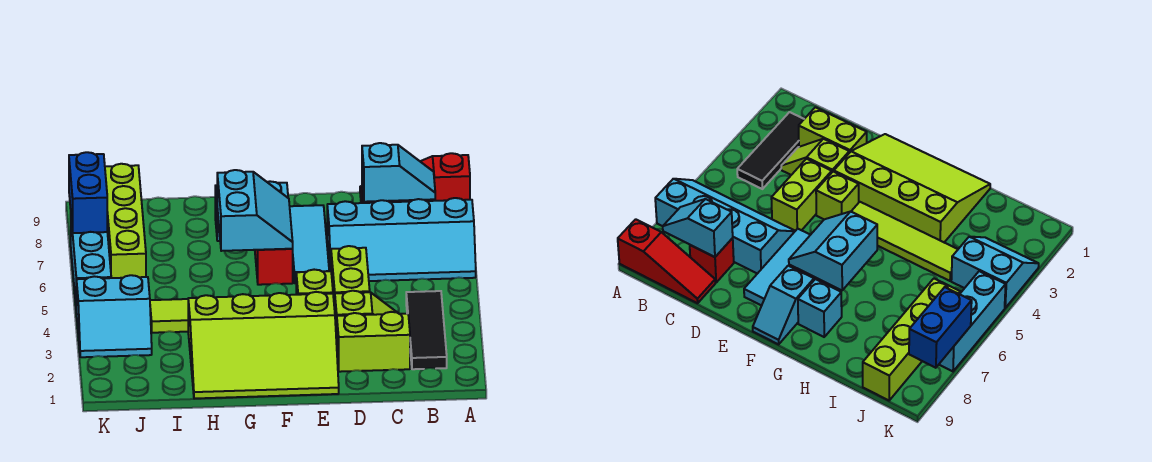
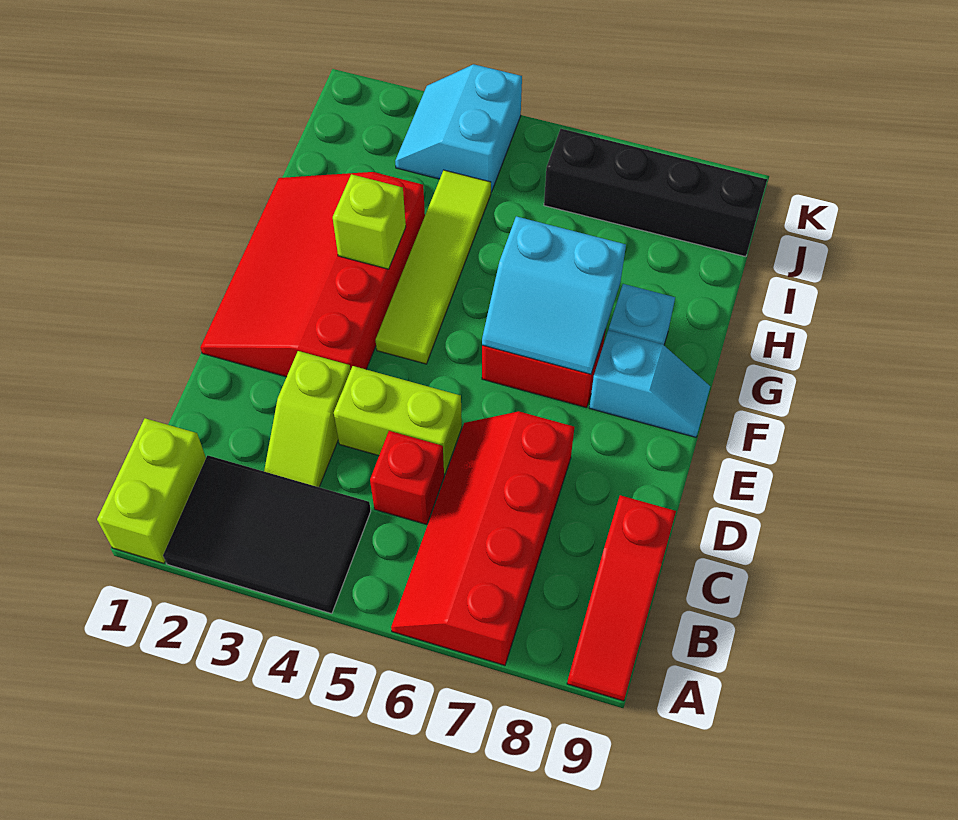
cyan slope A6:D7 level 1 top 7 -> red slope A6:D7 level 1 top 7
red slope A9:C9 level 1 top A -> red slope A9:C9 level 1 top C
black tile B2:B4 level 1 -> black tile A2:B4 level 1
cyan slope B8:C8 level 2 top C -> none
lime brick C2:D2 level 1 -> lime brick A1:B1 level 1
red brick C8 level 1 -> red brick C5 level 1
lime slope E1:H3 level 1 top 3 -> red slope E1:H3 level 1 top 3
lime brick E4 level 1 -> lime brick G3 level 2
cyan tile E6:E8 level 1 -> none
lime brick J6:J9 level 1 -> black brick J6:J9 level 1
cyan brick K5:K7 level 1 -> none
blue brick K7:K8 level 2 -> none

